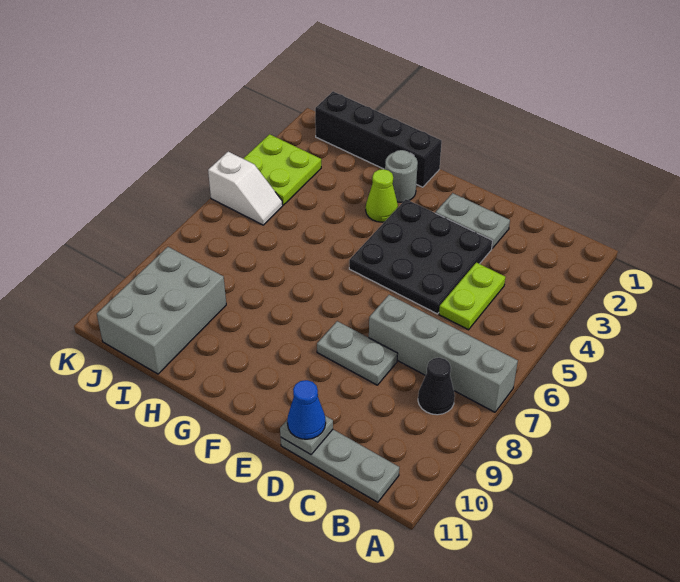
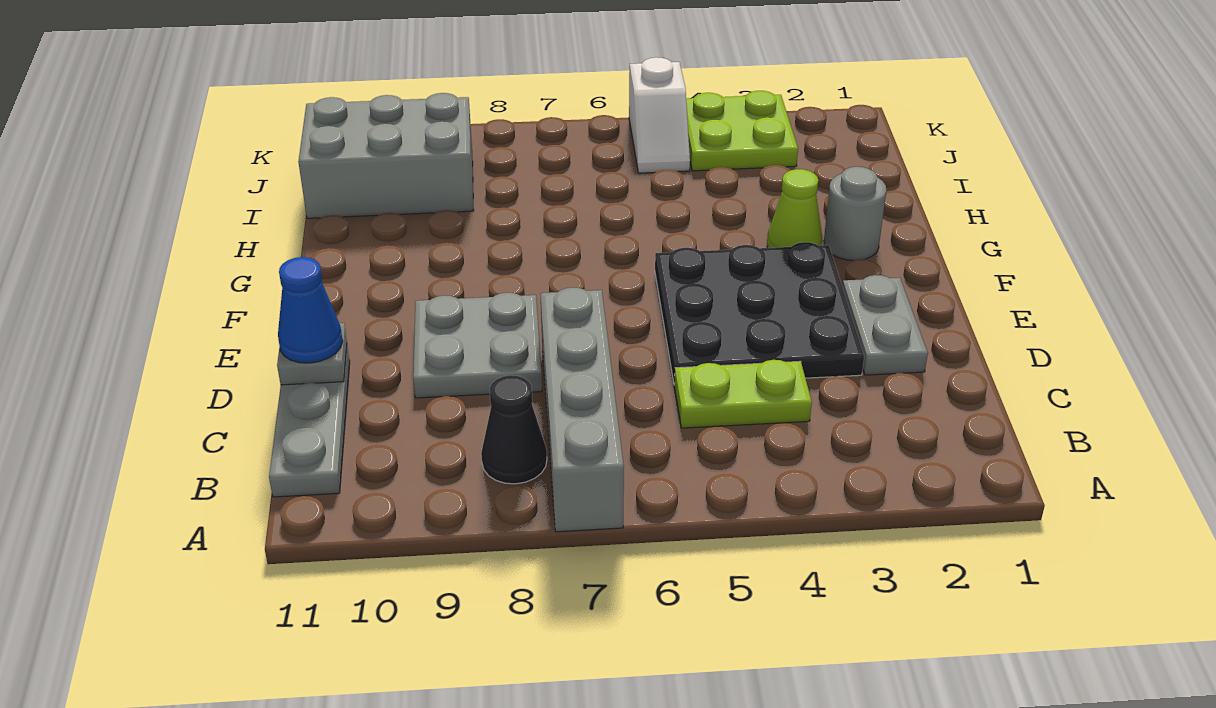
grey plate D8:E8 level 1 -> grey plate D8:E9 level 1
black brick G1:J1 level 1 -> none

